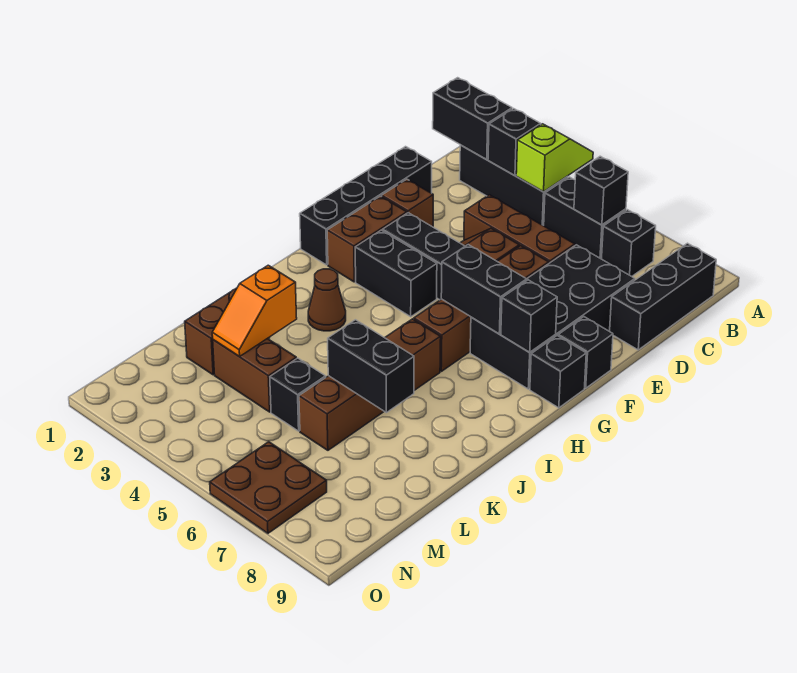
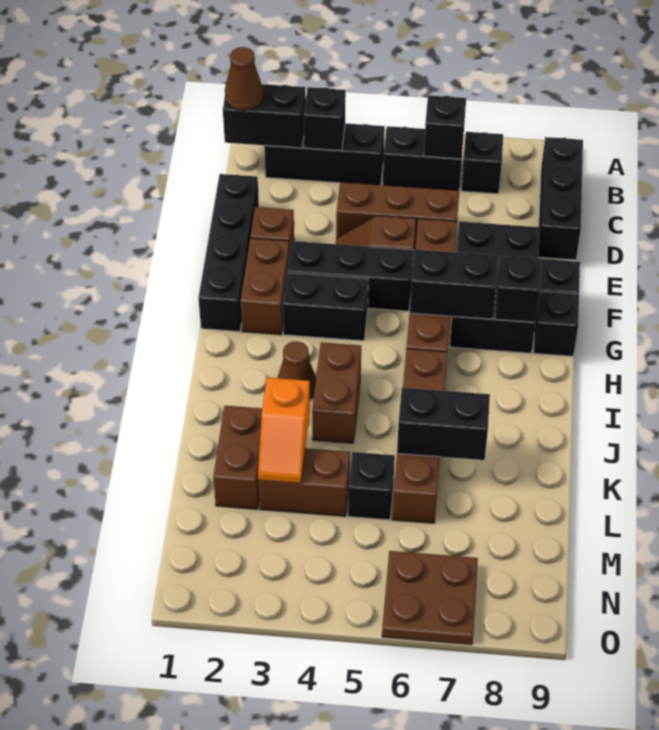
lime slope A4:B4 level 2 top B -> none
none -> brown cone B1 level 3
black brick D7:G8 level 1 -> black brick E7:G8 level 1
none -> brown brick I4:J4 level 1

